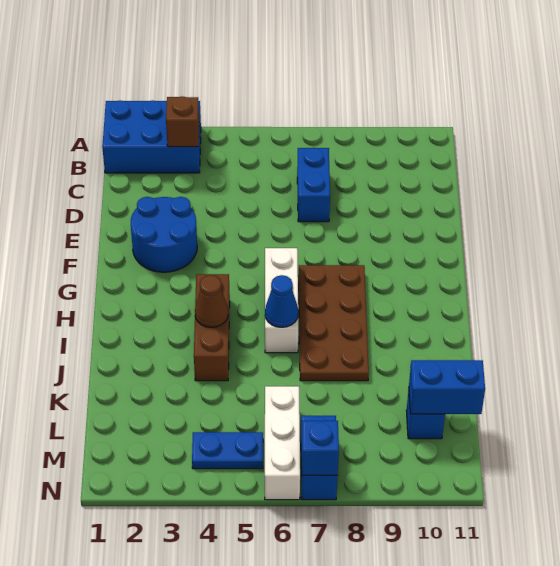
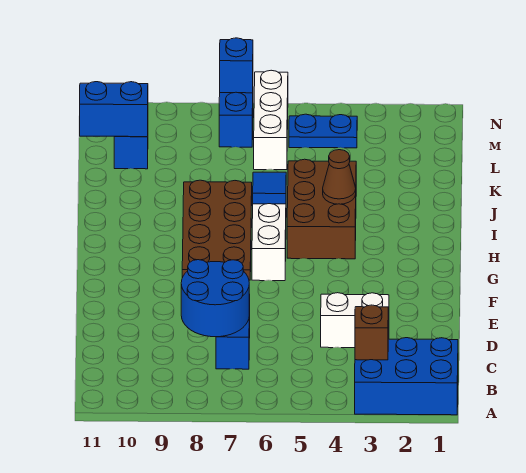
none -> white brick D3:D4 level 1
blue round brick E2:F3 level 1 -> blue round brick C7:D8 level 2
brown brick H4:J4 level 1 -> brown brick H4:J5 level 1
blue cone I6 level 2 -> blue tile I6 level 2

